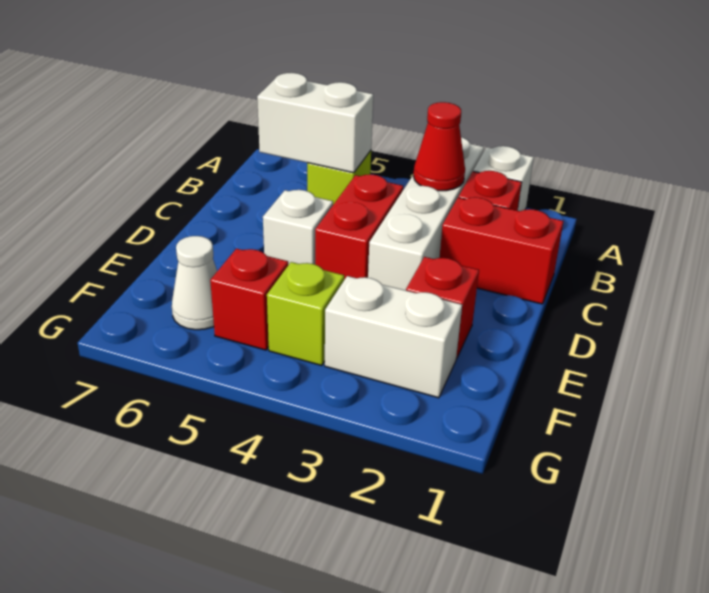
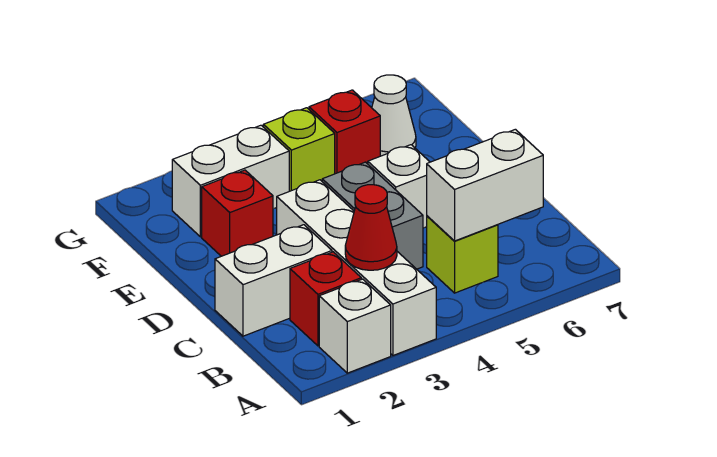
red brick C1:C2 level 1 -> white brick C1:C2 level 1
red brick C4:D4 level 1 -> grey brick C4:D4 level 1

